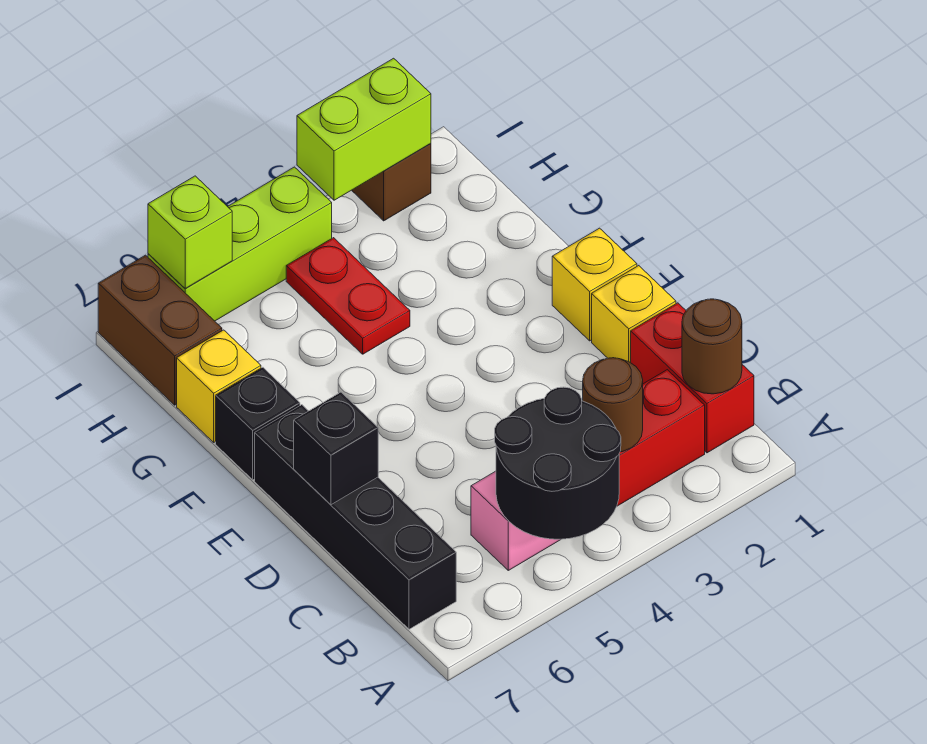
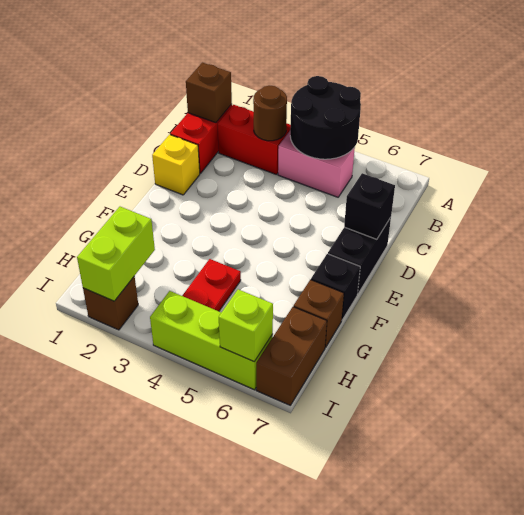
brown round brick B1 level 2 -> brown brick B1 level 2
black brick B7:E7 level 1 -> black brick D7:E7 level 1
yellow brick E1 level 1 -> none
yellow brick G7 level 1 -> brown brick G7 level 1
lime brick I2:I3 level 2 -> lime brick H2:I2 level 2

